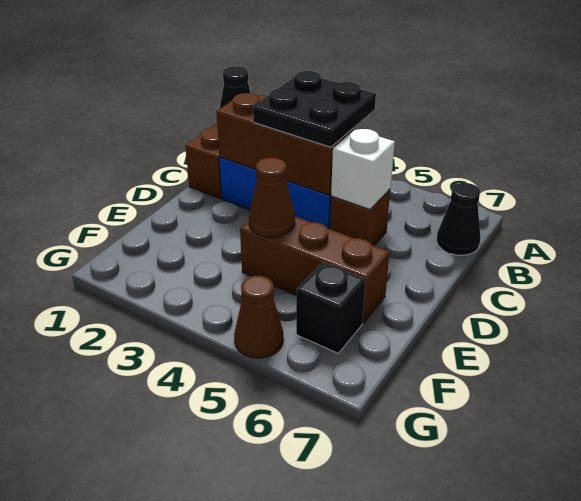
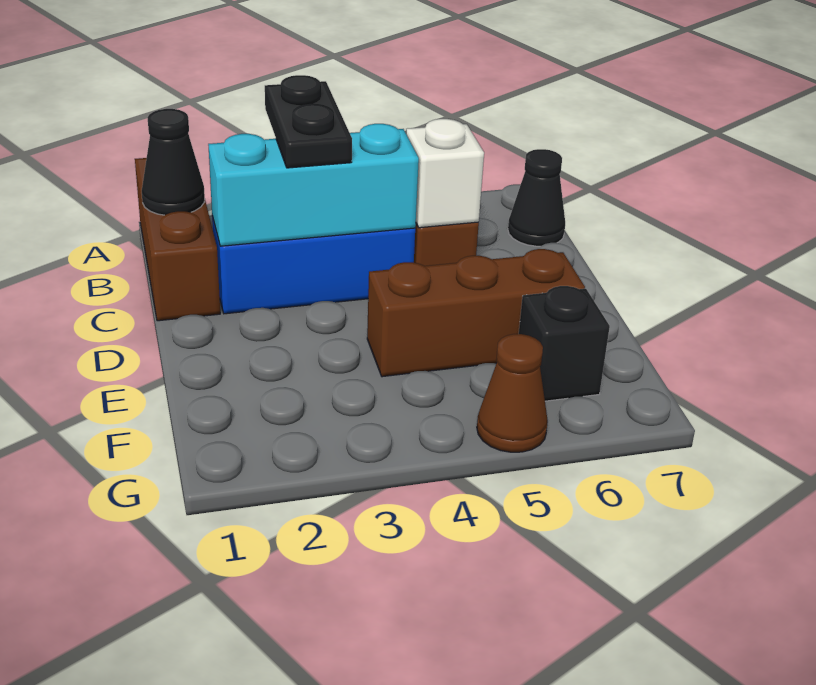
black plate B3:C4 level 3 -> black plate B3:C3 level 3
brown brick C2:C4 level 2 -> cyan brick C2:C4 level 2
brown cone E4 level 2 -> none

